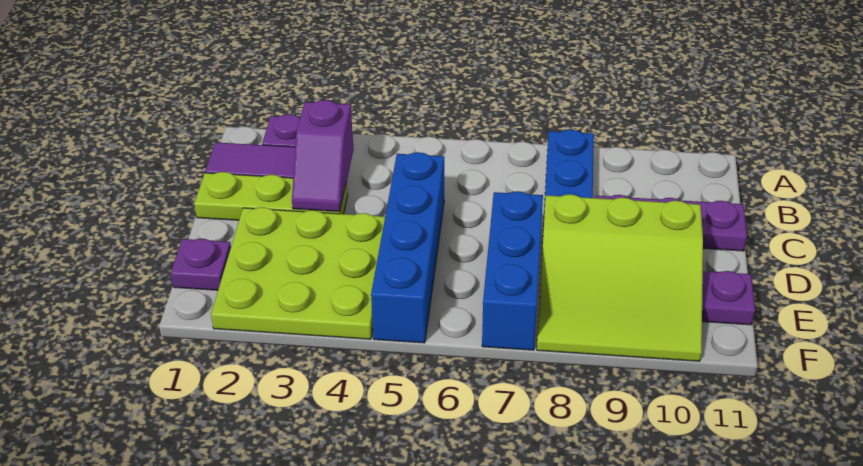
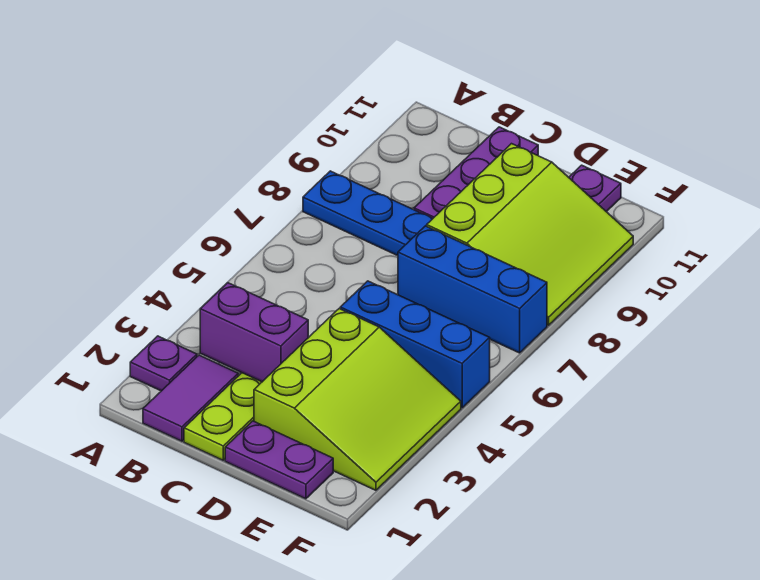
purple slope B3:C3 level 2 top B -> purple brick B3:C3 level 2
blue brick C5:F5 level 1 -> blue brick D5:F5 level 1
lime plate D2:F4 level 1 -> lime slope D2:F4 level 1 top D
purple plate E1 level 1 -> purple plate D1:E1 level 1

